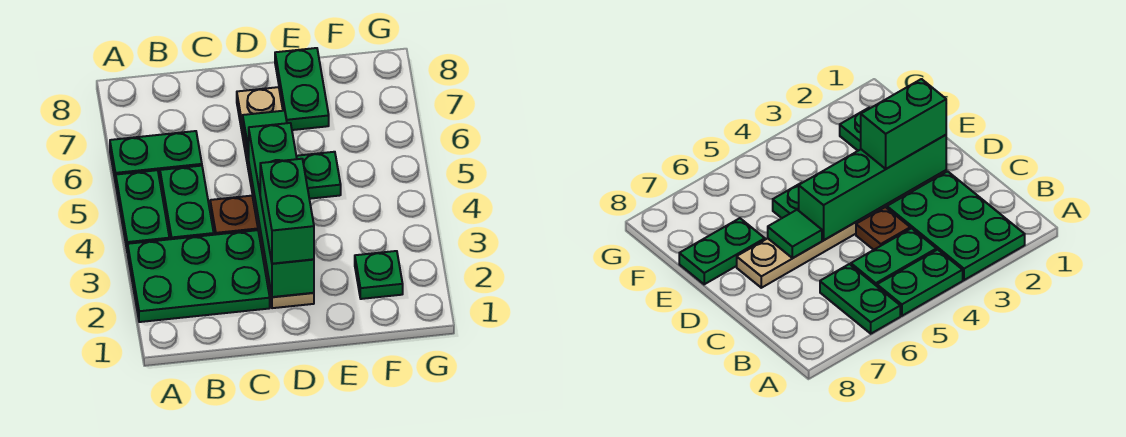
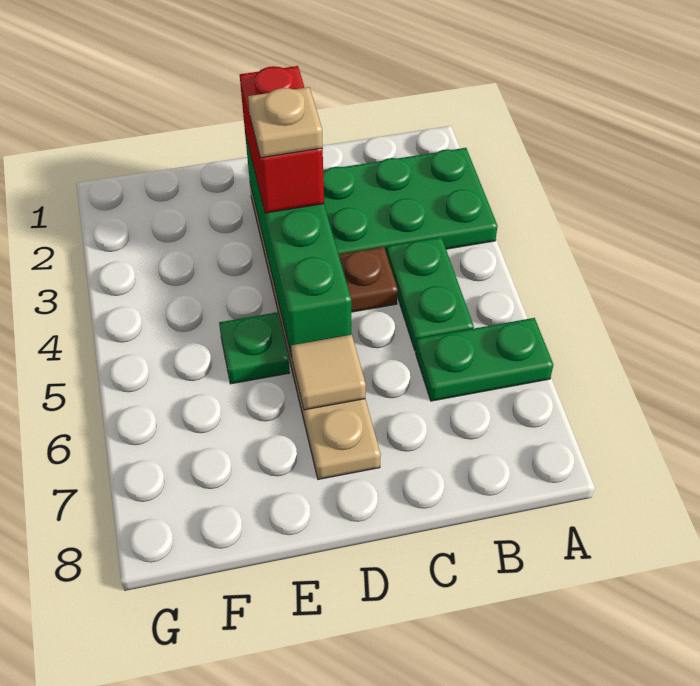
green plate A4:A5 level 1 -> none
green brick D2:D3 level 3 -> red brick D2:D3 level 3
none -> tan plate D3 level 4
green tile D6 level 2 -> tan tile D6 level 2
green plate E7:E8 level 1 -> none
green plate F2 level 1 -> none

